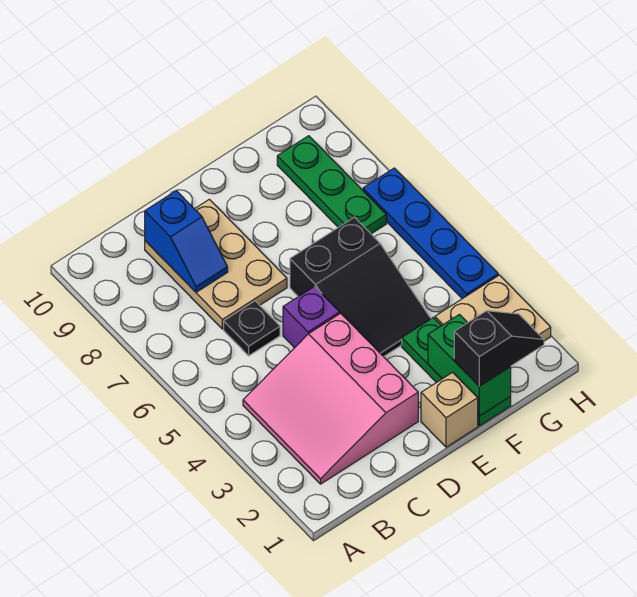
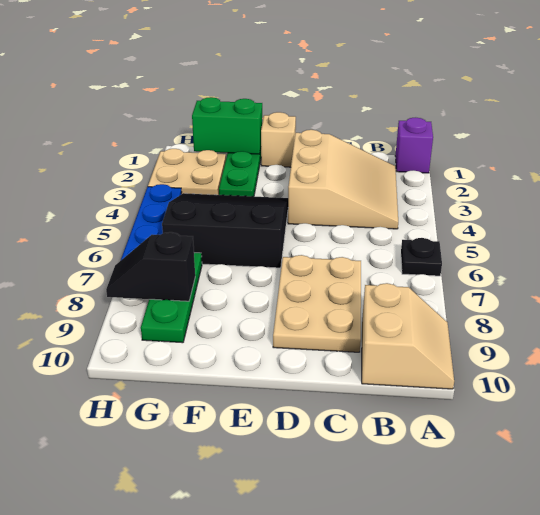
none -> tan slope A9:B10 level 1 top B
pink slope B2:D4 level 1 top D -> tan slope B2:D4 level 1 top D
black plate C6 level 1 -> black plate A6 level 1
blue slope C8:C9 level 2 top 9 -> none
purple brick D5 level 1 -> purple brick A1 level 1
black slope E4:F6 level 1 top 6 -> black slope E4:G6 level 1 top 6
green brick F1:F2 level 2 -> green brick F1:G1 level 2
black slope F1:G1 level 3 top F -> black slope G8:H8 level 2 top G

